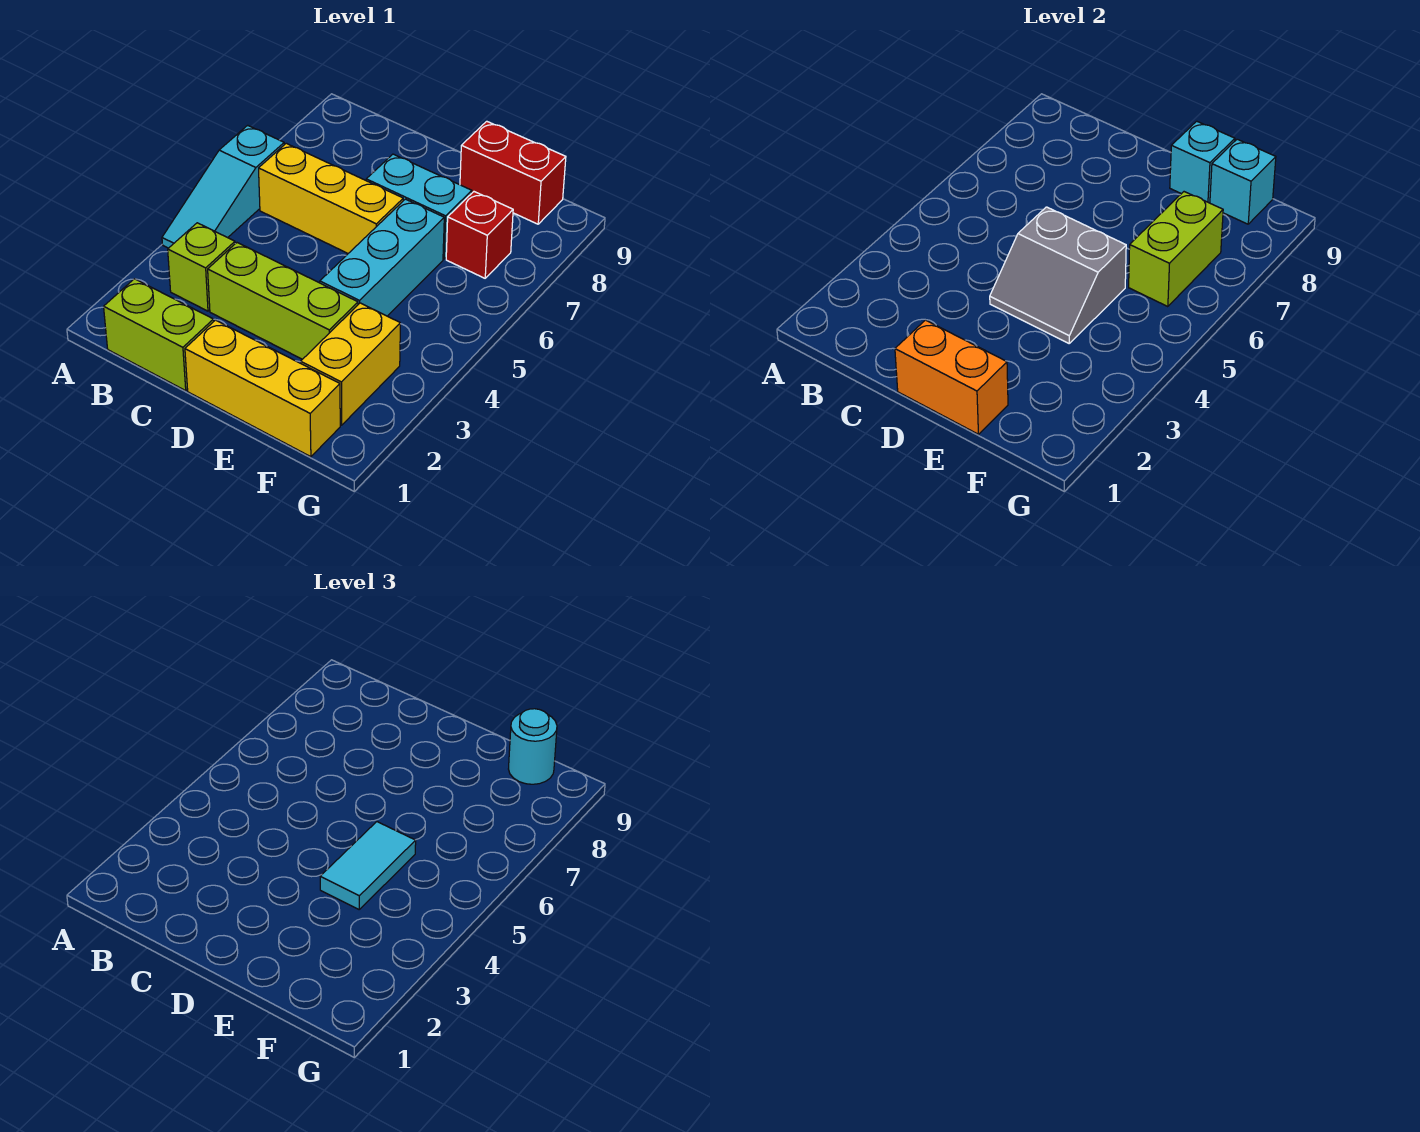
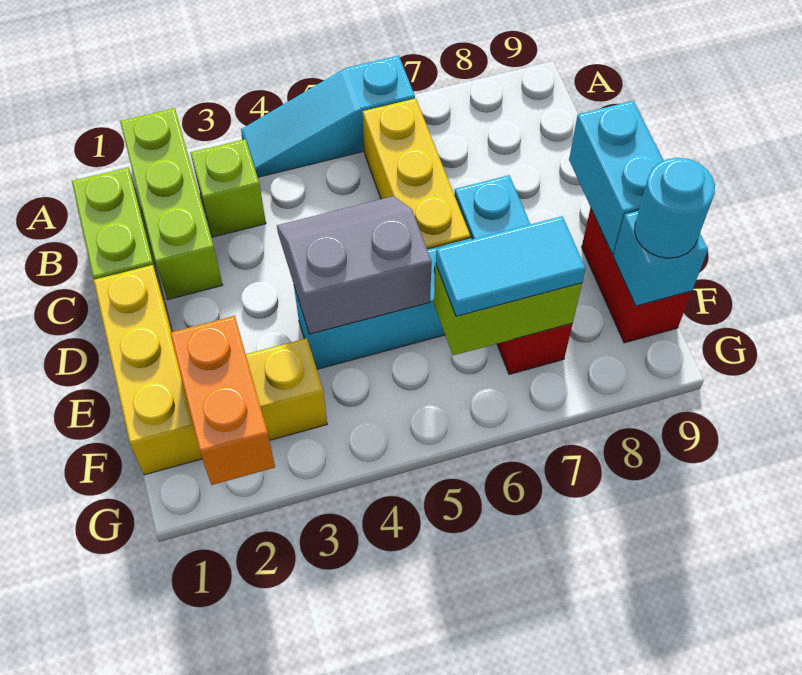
lime brick C3:E3 level 1 -> lime brick A2:C2 level 1
orange brick D1:E1 level 2 -> orange brick F2:G2 level 2
grey slope D4:E5 level 2 top 5 -> grey slope D4:E5 level 2 top E
cyan tile E4:E5 level 3 -> cyan tile F6:F7 level 3
cyan brick E9 level 2 -> cyan brick D9:E9 level 2

